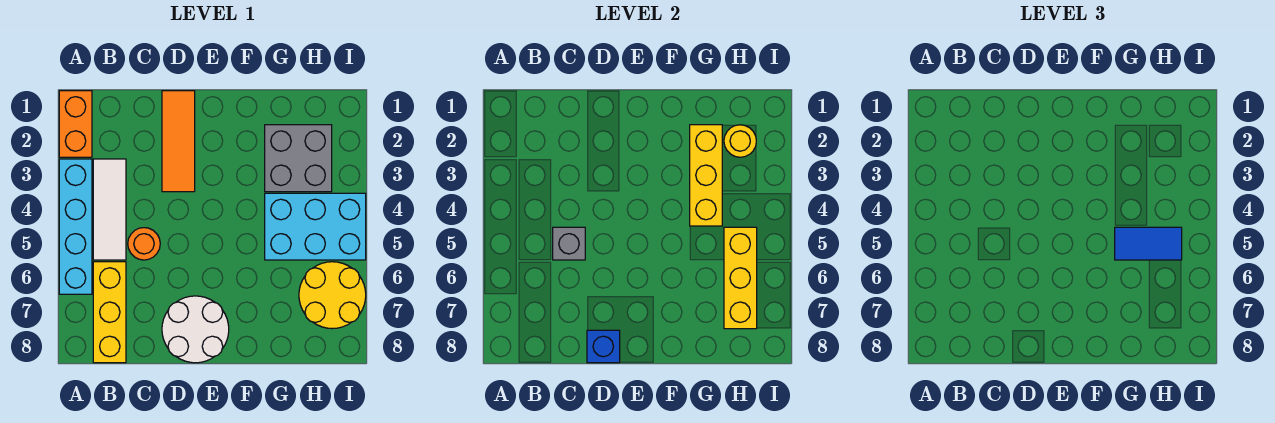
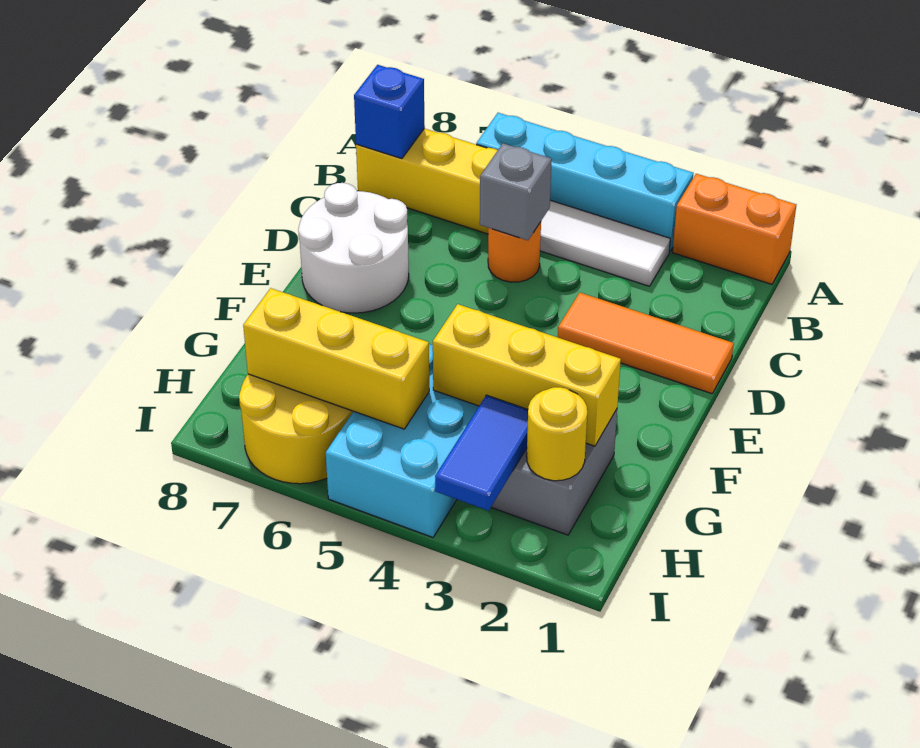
blue brick D8 level 2 -> blue brick B8 level 2
blue tile G5:H5 level 3 -> blue tile H3:I3 level 2

